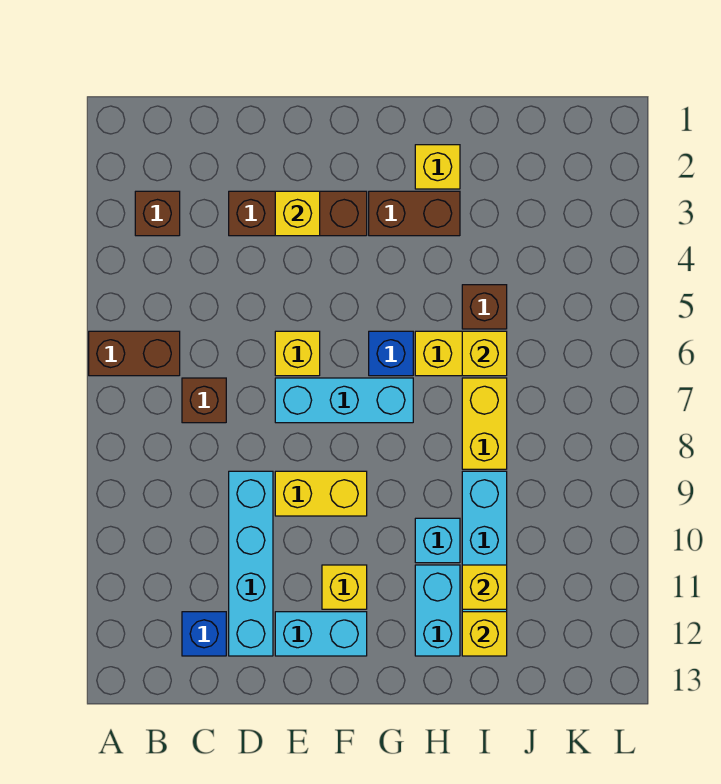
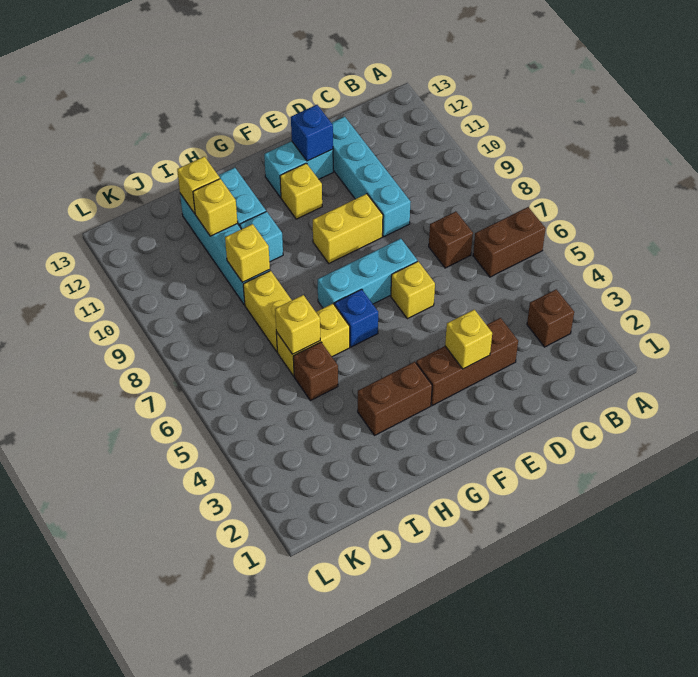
blue brick C12 level 1 -> blue brick E12 level 2
yellow brick H2 level 1 -> yellow brick I9 level 2

